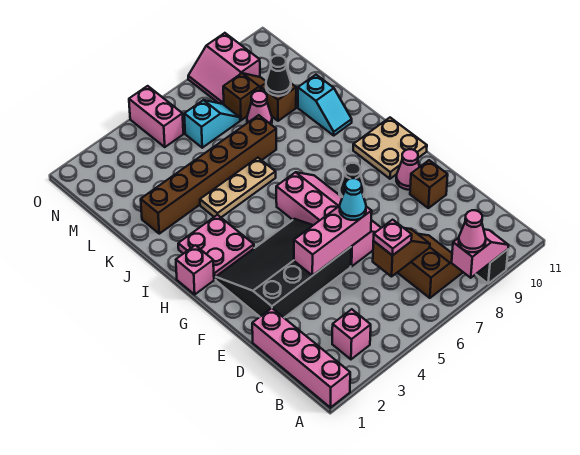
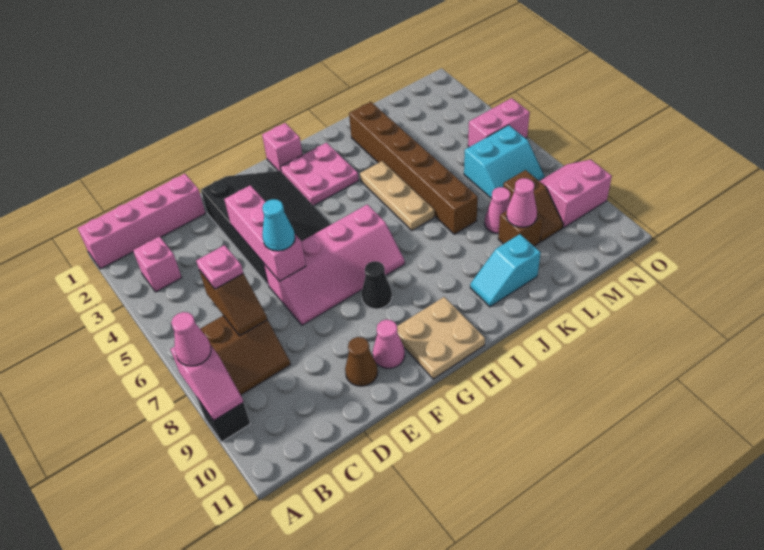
brown brick E10 level 1 -> brown cone E10 level 1
black cone L9 level 2 -> pink cone L9 level 2
cyan slope M6:M7 level 1 top 6 -> cyan slope M6:N7 level 1 top 6

